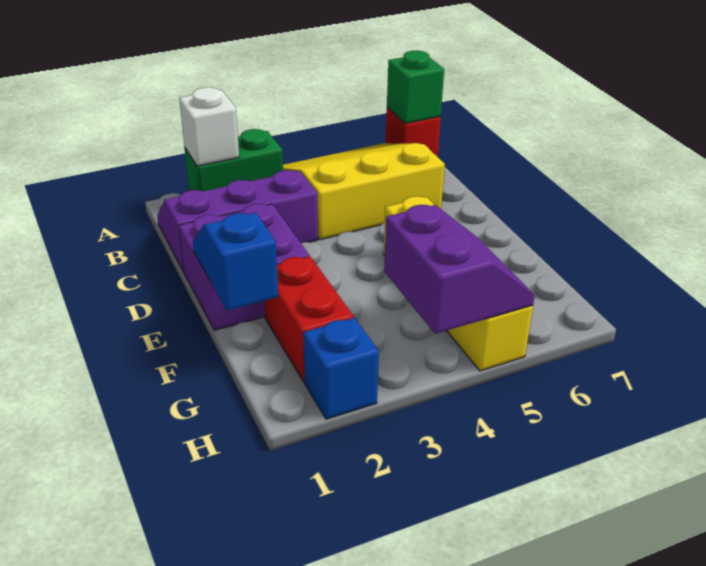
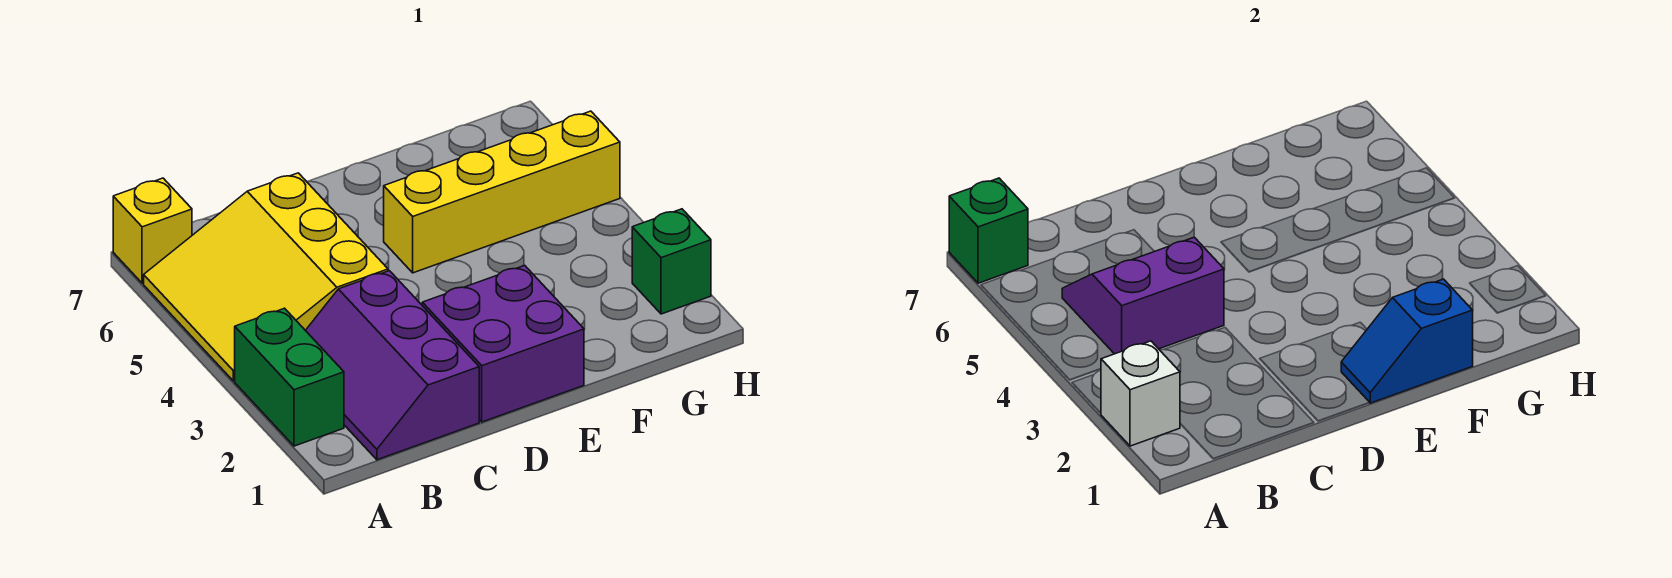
red brick A7 level 1 -> yellow brick A7 level 1
red brick F2:G2 level 1 -> none
purple slope G4:H5 level 2 top 4 -> purple slope B4:C5 level 2 top 4
blue brick H2 level 1 -> green brick H2 level 1

